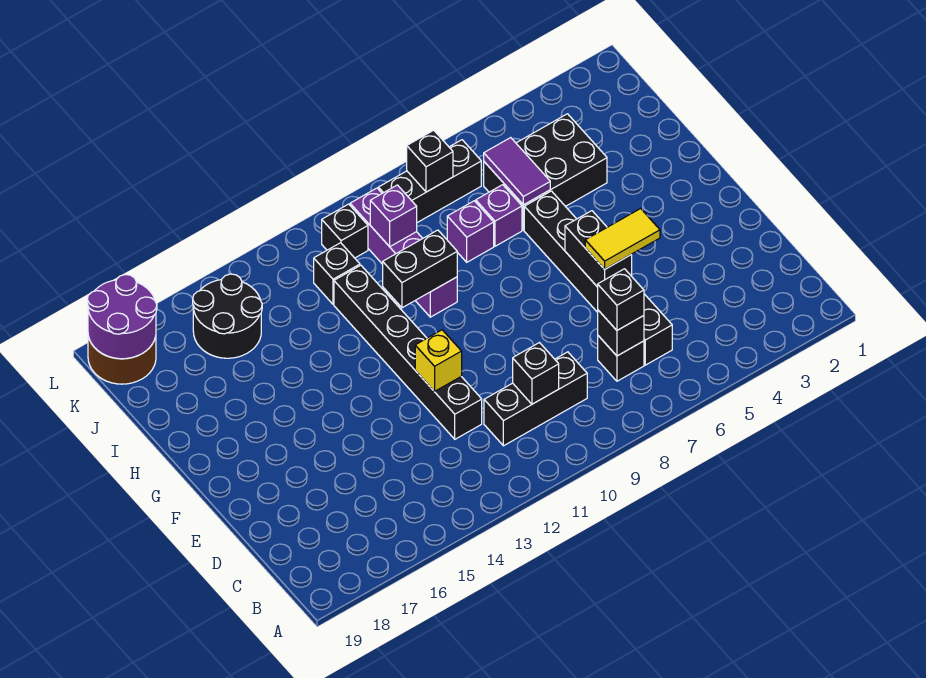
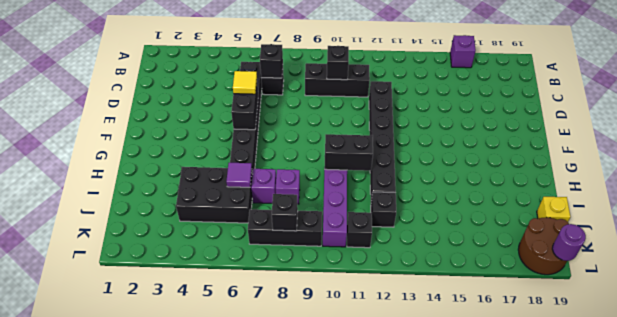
black brick C7 level 3 -> none
yellow tile E5:E6 level 3 -> yellow tile E6 level 3
yellow brick E12 level 2 -> yellow brick J19 level 1
purple tile I6:J6 level 2 -> purple tile I6 level 2
purple brick J10 level 2 -> purple brick A16 level 1
black round brick J15:K16 level 1 -> none
purple round brick K18:L19 level 2 -> purple round brick L19 level 2

